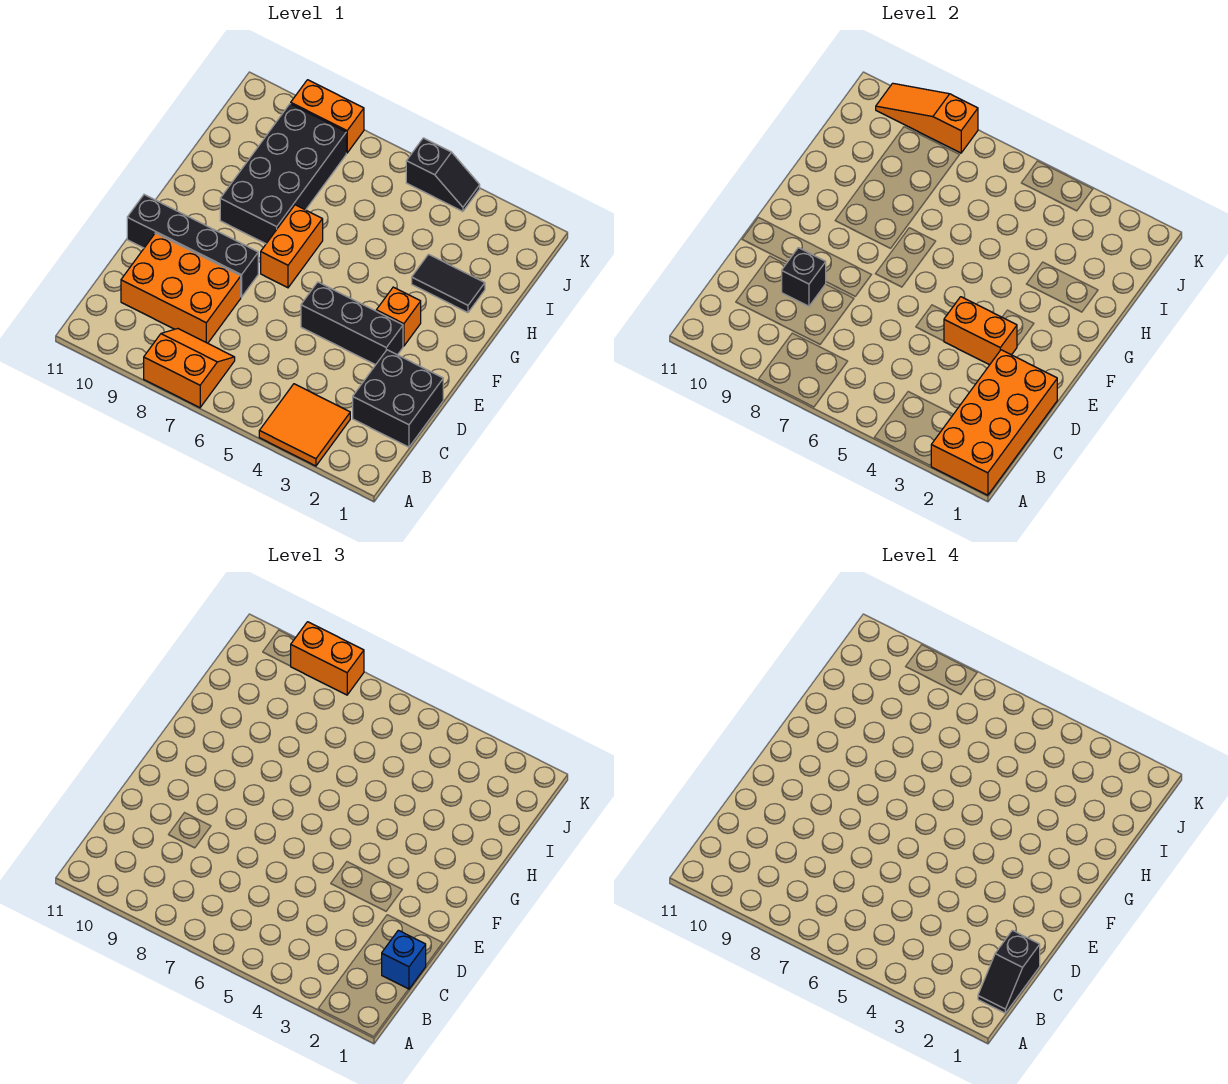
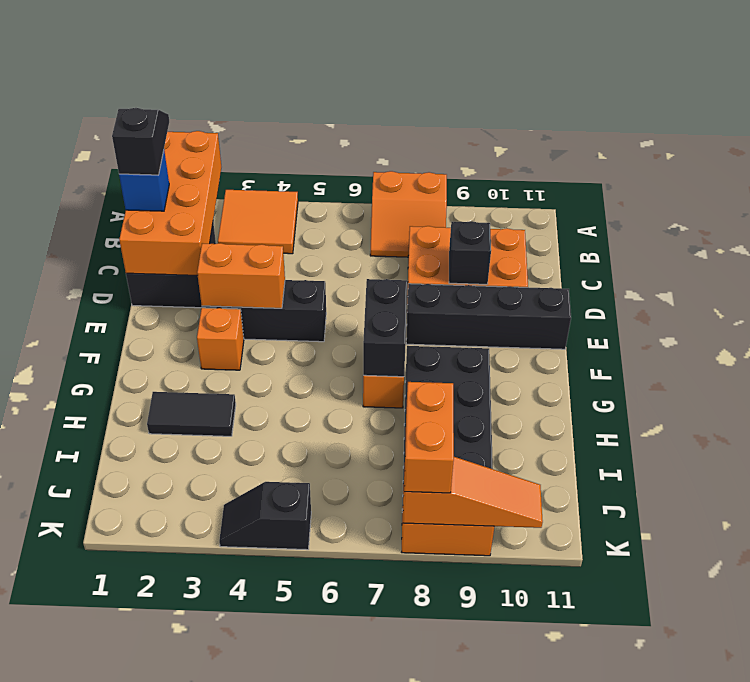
none -> black brick F7:G7 level 2
orange brick K8:K9 level 3 -> orange brick J8:K8 level 3

